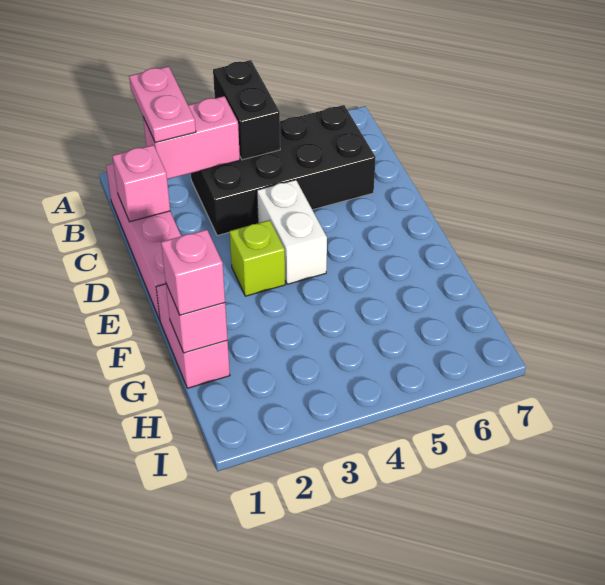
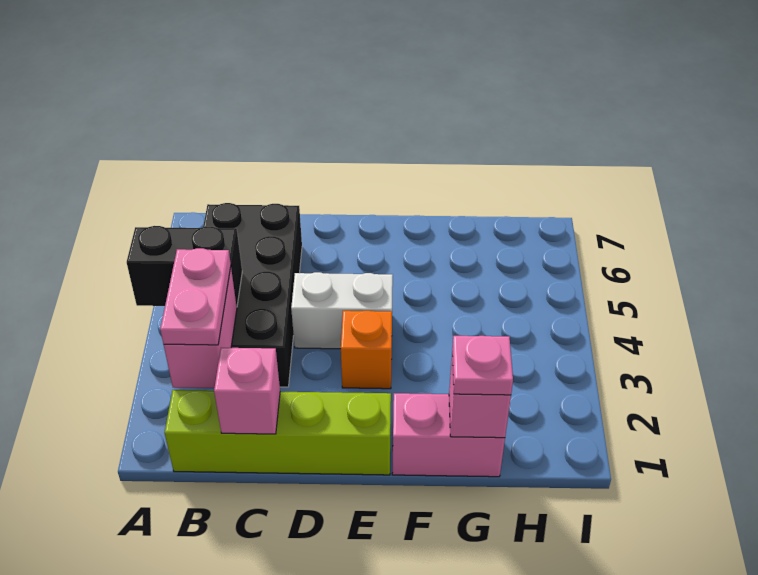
pink plate A2:B2 level 3 -> pink plate B2:B3 level 3
pink brick B1:E1 level 1 -> lime brick B1:E1 level 1
lime brick E3 level 1 -> orange brick E3 level 1
pink brick G1 level 3 -> pink plate G1 level 3

